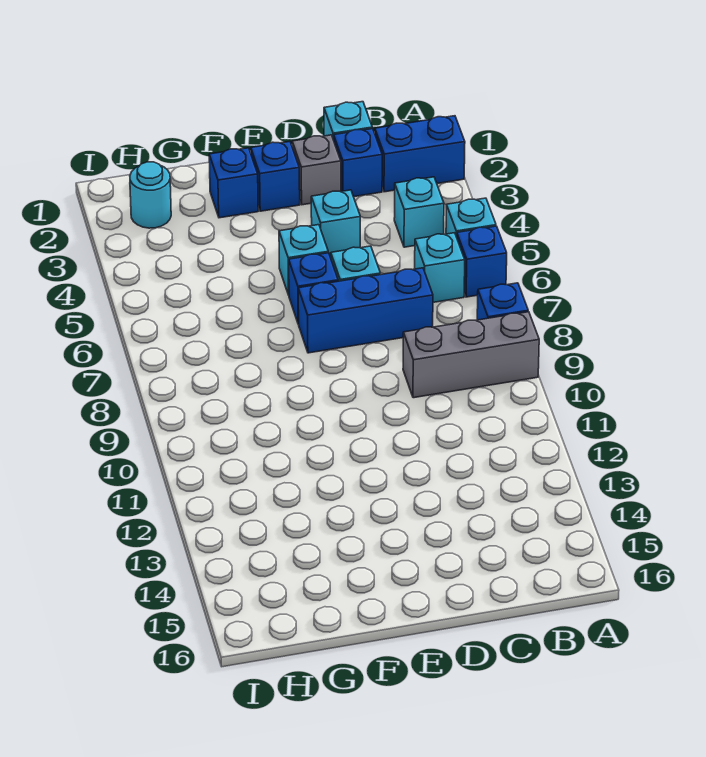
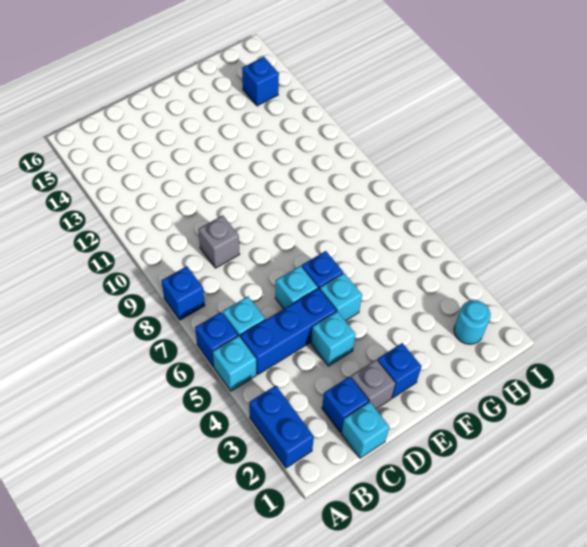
blue brick A2:B2 level 1 -> blue brick A2:A3 level 1
grey brick A9:C9 level 1 -> grey brick C9 level 1
cyan brick B4 level 1 -> none
blue brick C7:E7 level 1 -> blue brick B5:D5 level 1
blue brick F2 level 1 -> blue brick H14 level 1

